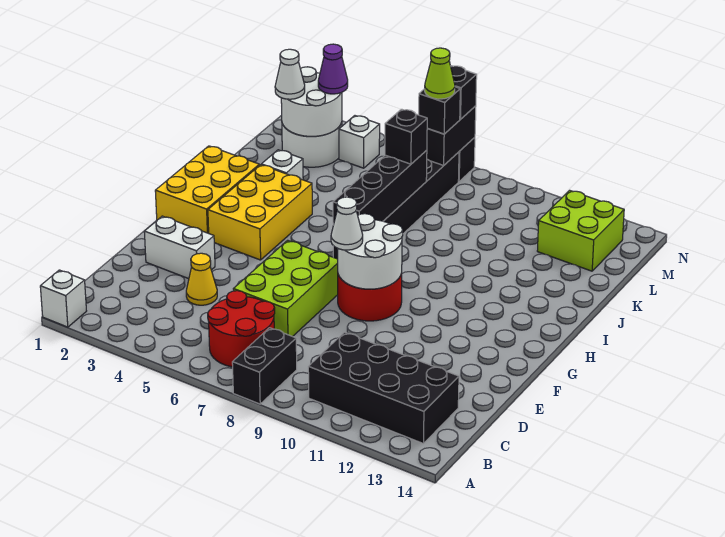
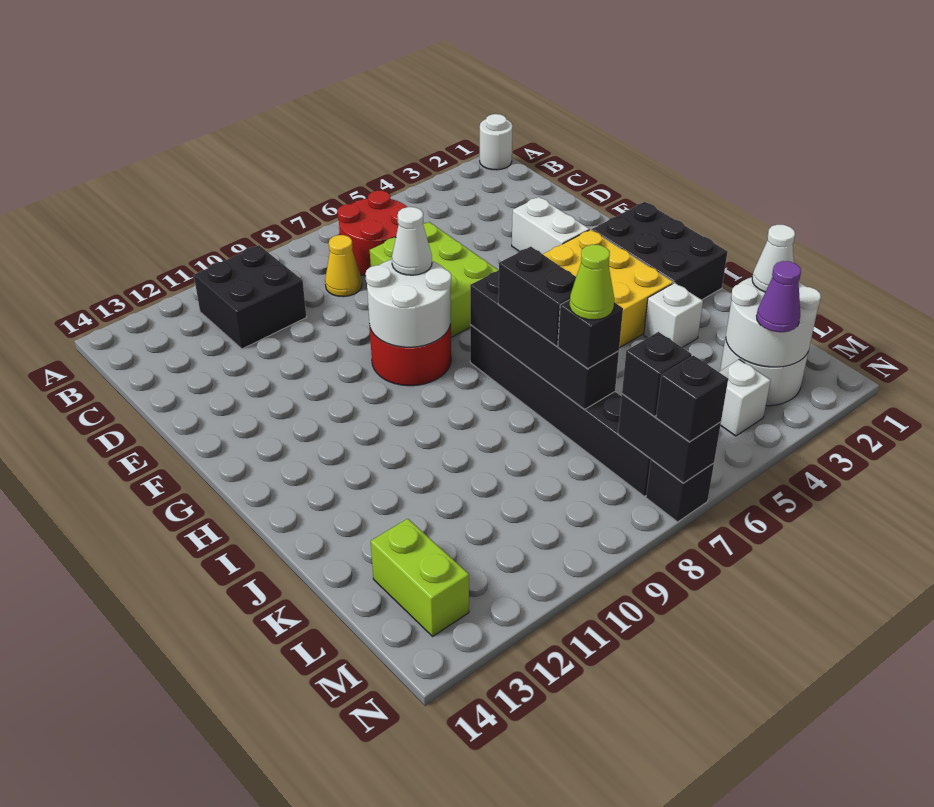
white brick A1 level 1 -> white round brick A1 level 1
black brick A8:B8 level 1 -> black brick I7:J7 level 3
black brick B10:C13 level 1 -> black brick B10:C11 level 1
yellow cone D4 level 1 -> yellow cone C8 level 1
white brick E2:E3 level 1 -> white brick E3:F3 level 1
yellow brick G1:I2 level 1 -> black brick G1:I2 level 1
lime brick L12:M13 level 1 -> lime brick L13:M13 level 1
lime cone M7 level 4 -> lime cone K7 level 4

